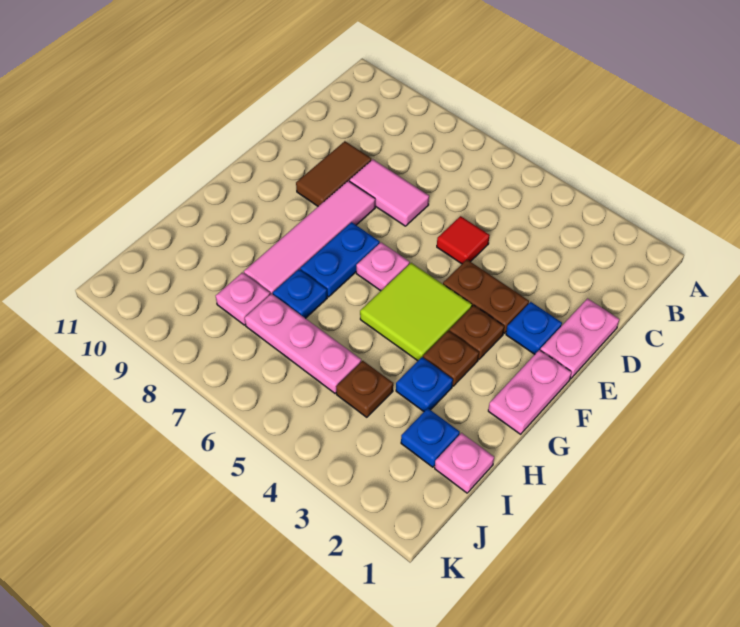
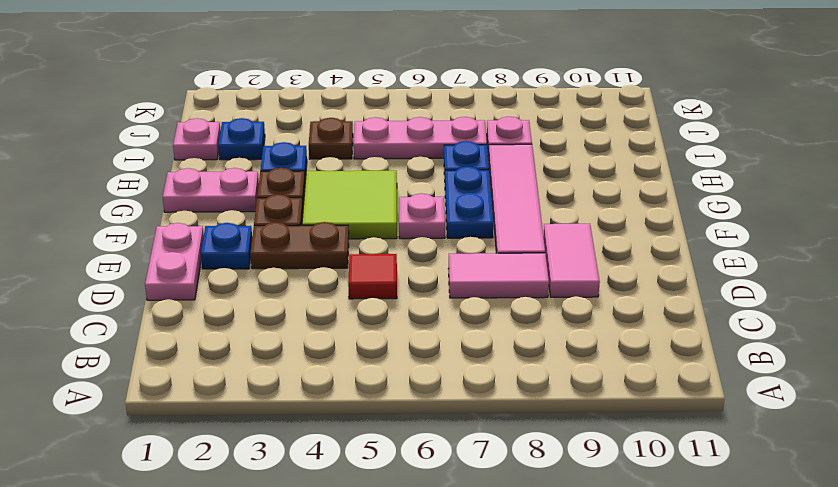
brown tile D9:E9 level 1 -> pink tile D9:E9 level 1
pink plate F1:G1 level 1 -> pink plate G1:G2 level 1

